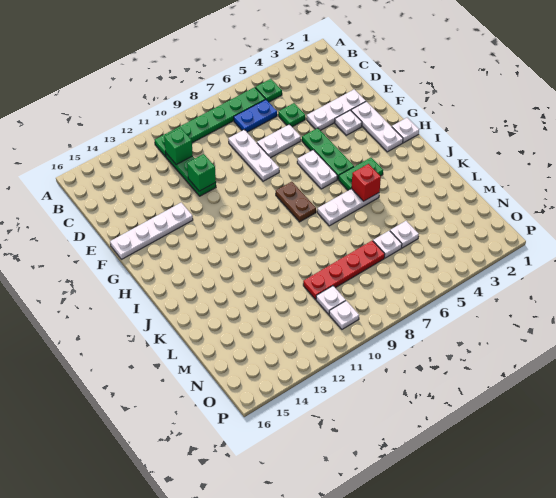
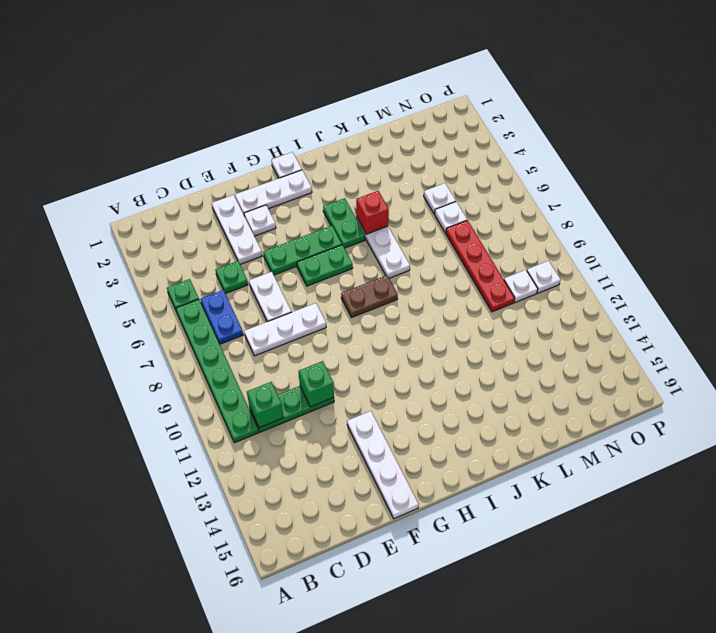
white plate G6:H6 level 1 -> green plate G6:H6 level 1

